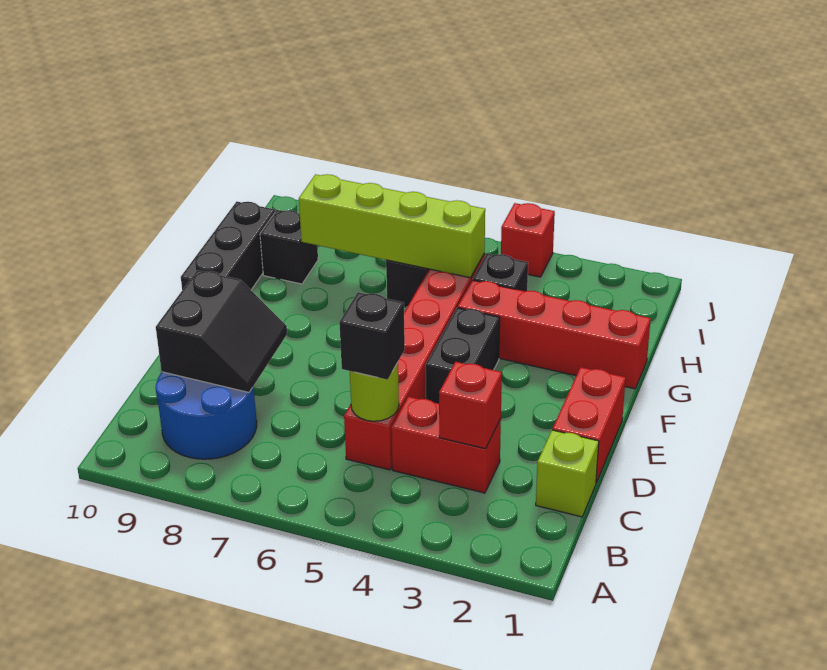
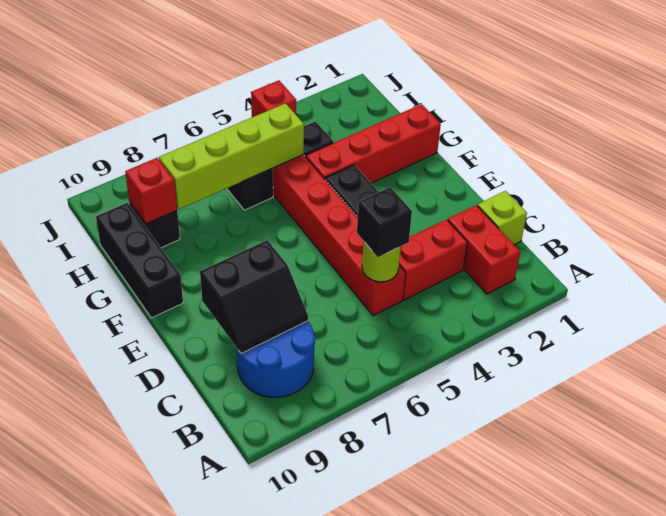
red brick C3 level 2 -> red brick H9 level 2
black slope C8:D9 level 2 top 9 -> black slope C8:D9 level 2 top D
red brick D1:E1 level 1 -> red brick B2:C2 level 1

